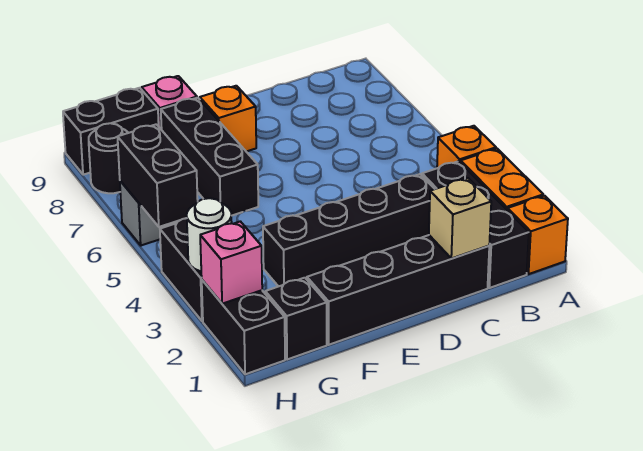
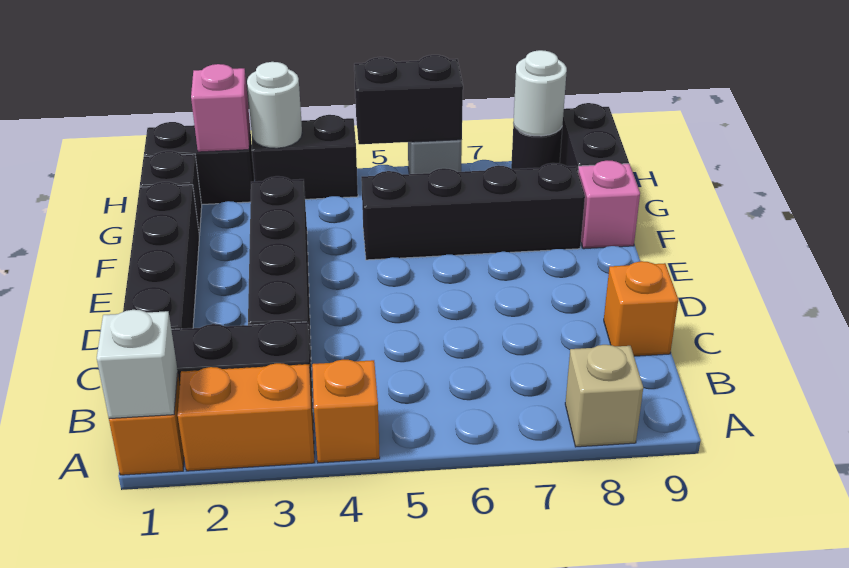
none -> white brick A1 level 2
tan brick C1 level 2 -> tan brick A8 level 1
orange brick E8 level 1 -> orange brick C9 level 1
black brick F6:F8 level 1 -> black brick F5:F8 level 1
none -> white round brick H8 level 2

